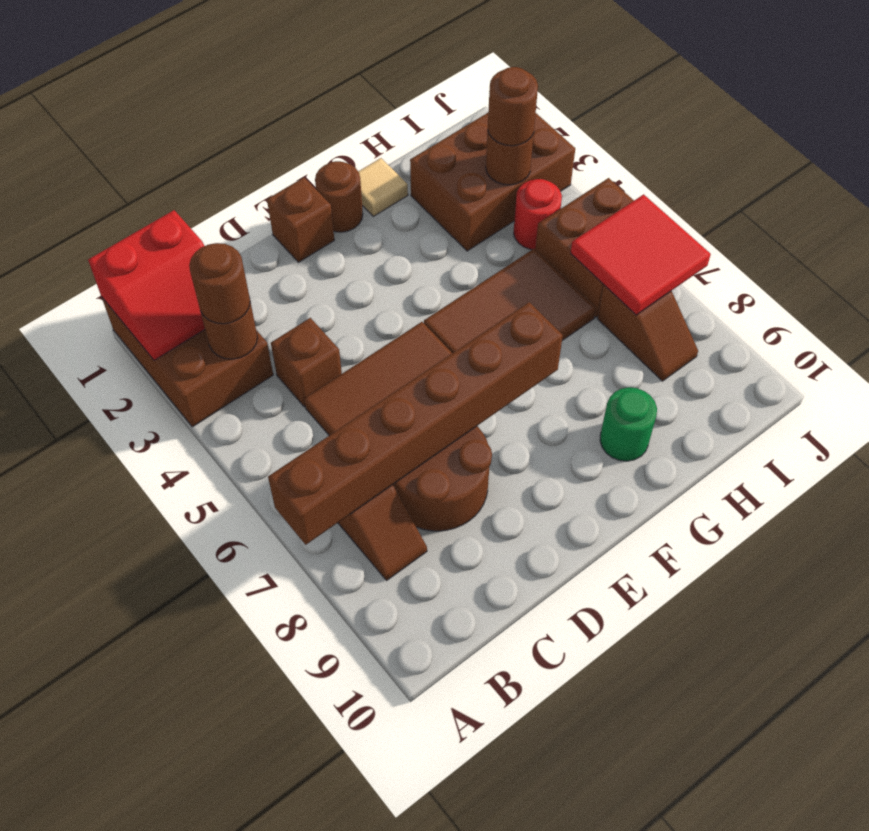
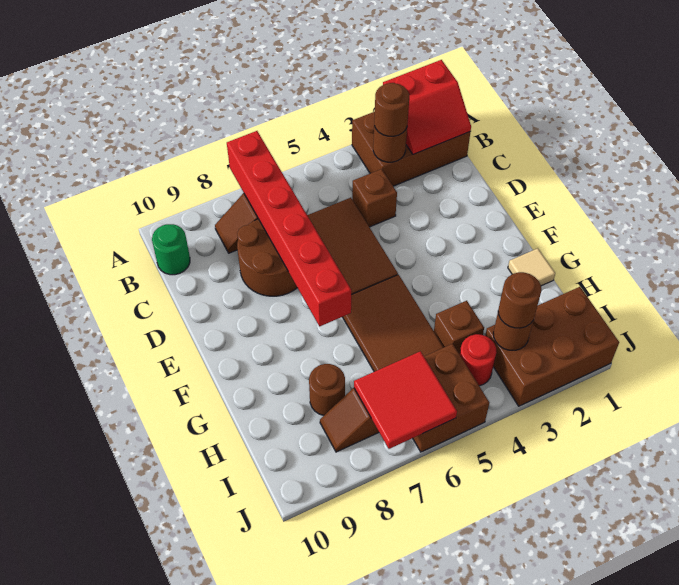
red slope A1:B2 level 2 top 1 -> red slope A1:B2 level 2 top A
brown brick A7:F7 level 2 -> red brick A7:F7 level 2
brown brick E1 level 1 -> brown brick H4 level 1
brown round brick F1 level 1 -> brown round brick H8 level 1
green round brick G9 level 1 -> green round brick B10 level 1
brown brick H2:J3 level 1 -> brown brick I1:J3 level 1

